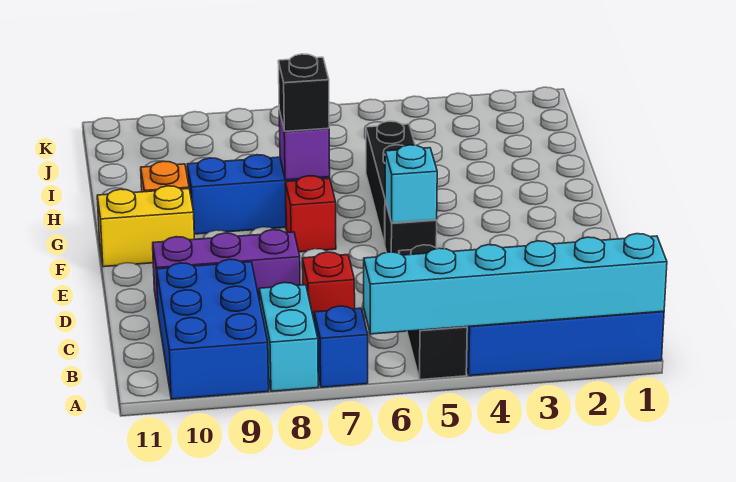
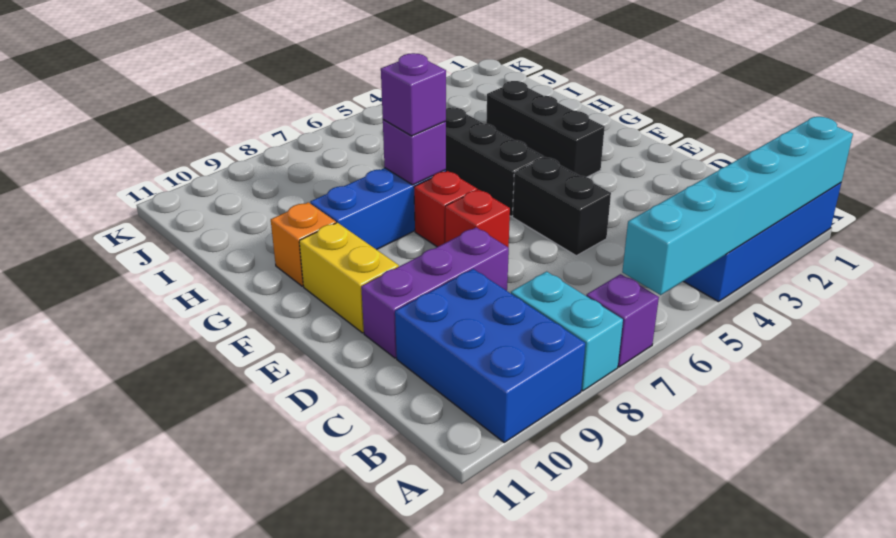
black brick A5:C5 level 1 -> black brick F3:H3 level 1
blue brick A7 level 1 -> purple brick A7 level 1
red brick C7 level 1 -> red brick E7 level 1
black brick E5 level 1 -> black brick D5:E5 level 1
cyan brick E5 level 2 -> none
yellow brick F10:F11 level 1 -> yellow brick E10:F10 level 1
black brick G7 level 3 -> purple brick G7 level 3

